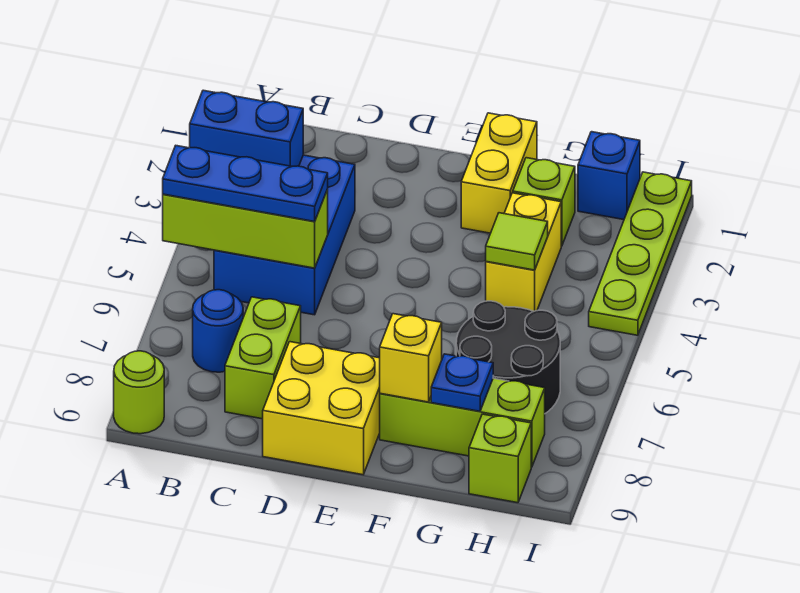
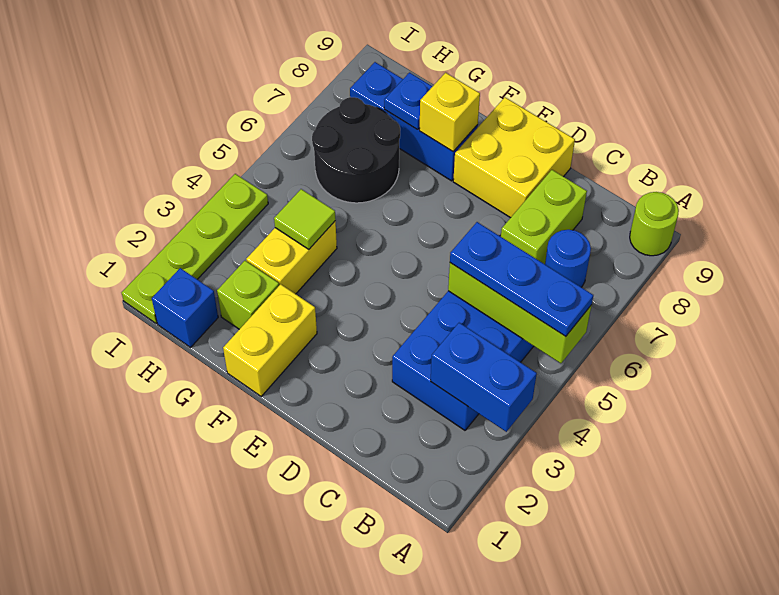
lime brick F8:H8 level 1 -> blue brick F8:H8 level 1
lime brick H9 level 1 -> none

